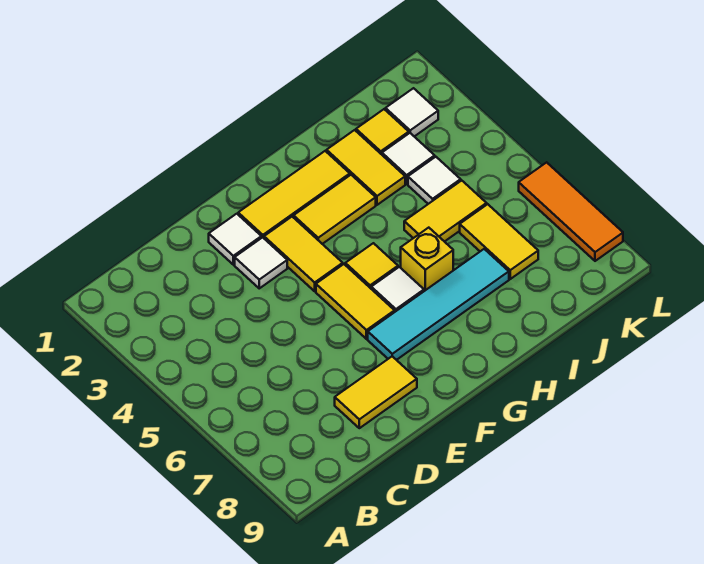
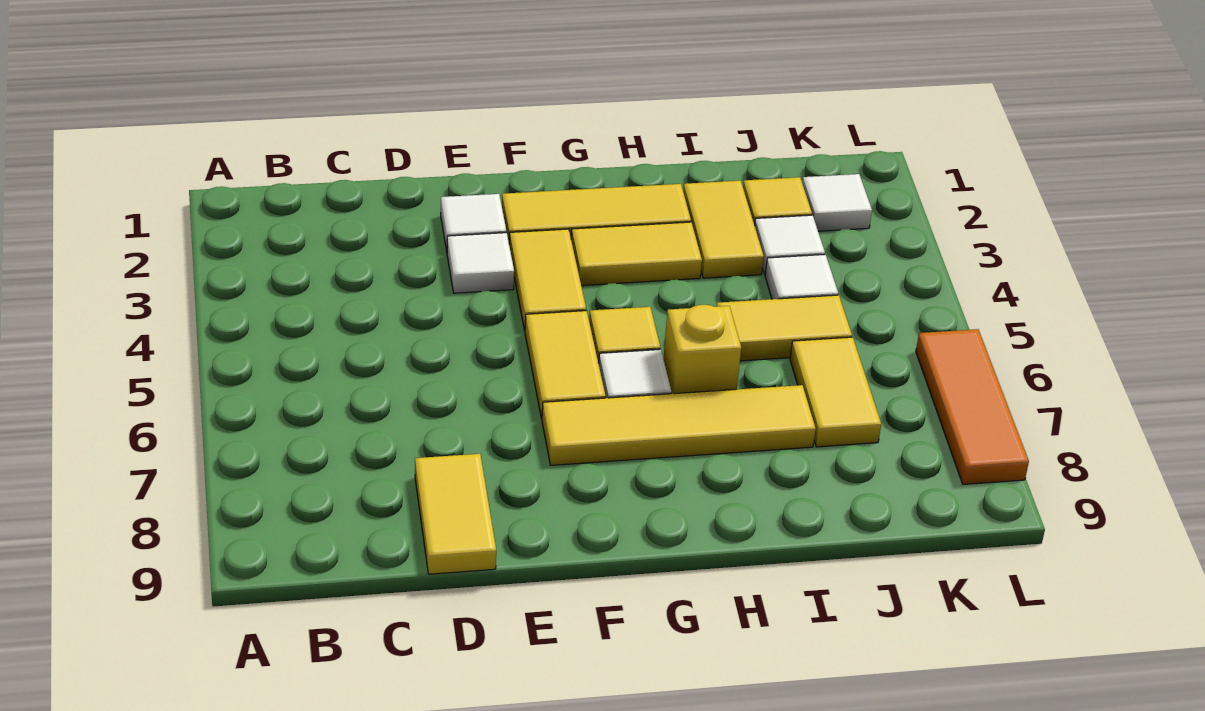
yellow tile D8:E8 level 1 -> yellow tile D8:D9 level 1
cyan tile F7:I7 level 1 -> yellow tile F7:I7 level 1

